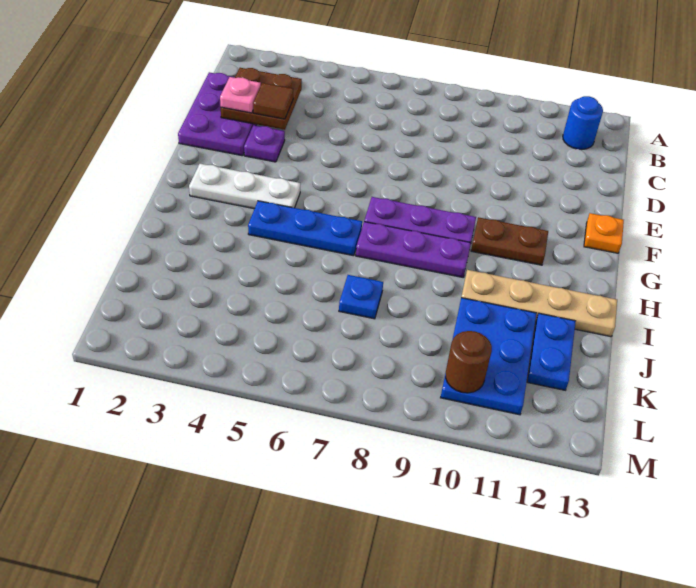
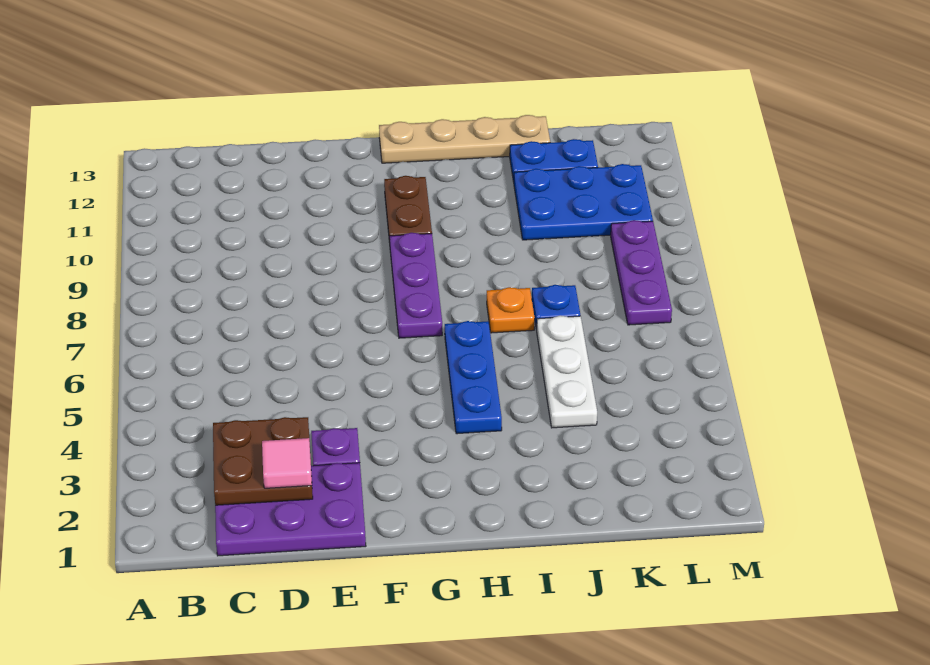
blue round brick B12 level 1 -> none
pink plate D2 level 3 -> pink tile D2 level 3
brown tile D3 level 3 -> none
orange plate F13 level 1 -> orange plate I7 level 1
white plate G2:G4 level 1 -> white plate J4:J6 level 1
purple plate H7:H9 level 1 -> purple plate L7:L9 level 1
tan plate I10:I13 level 1 -> tan plate G13:J13 level 1
brown round brick L10 level 2 -> none

